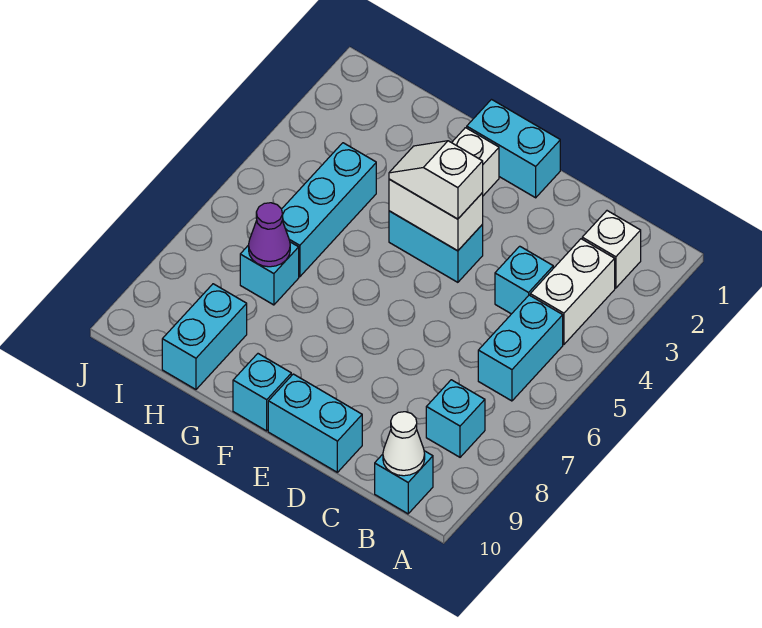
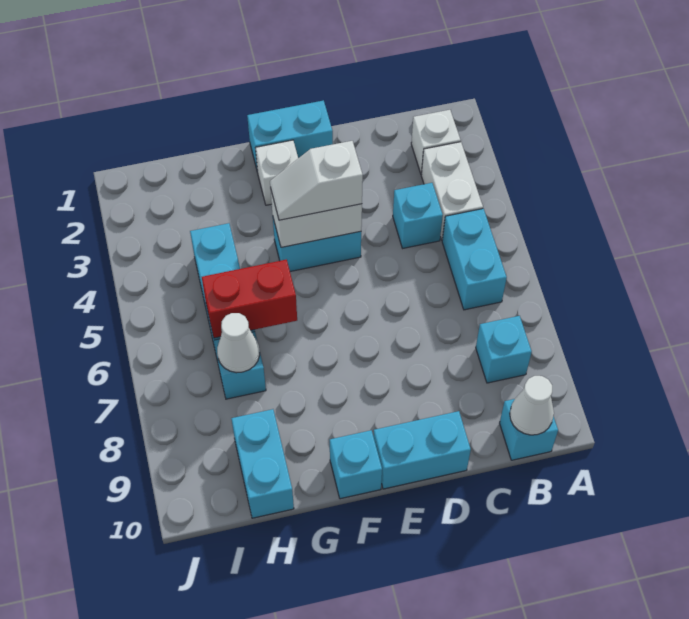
none -> red brick G6:H6 level 2
purple cone H7 level 2 -> white cone H7 level 2

